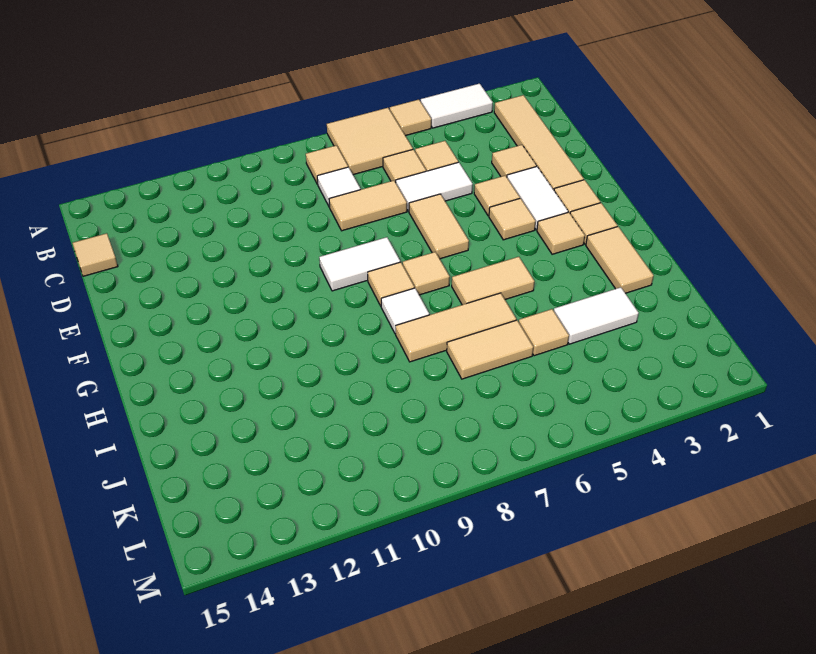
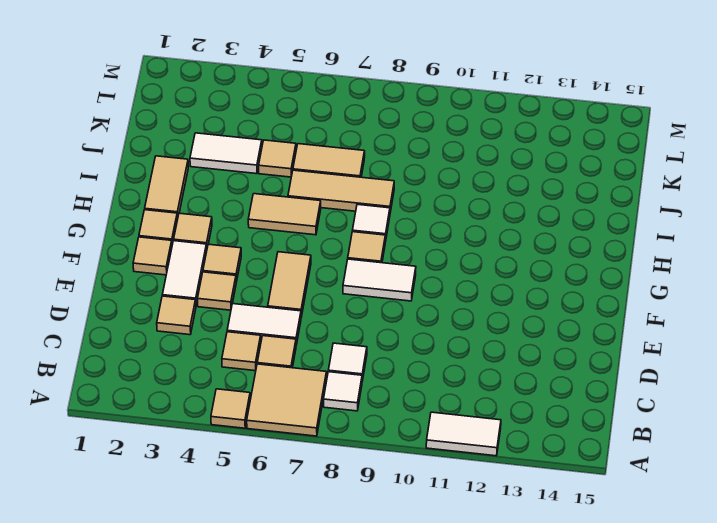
white tile A3:A4 level 1 -> white tile A11:A12 level 1
tan tile B2:E2 level 1 -> none
tan tile B8 level 1 -> white tile B8 level 1
tan tile C15 level 1 -> none
tan tile D7:D8 level 1 -> none
tan tile G7 level 1 -> none

